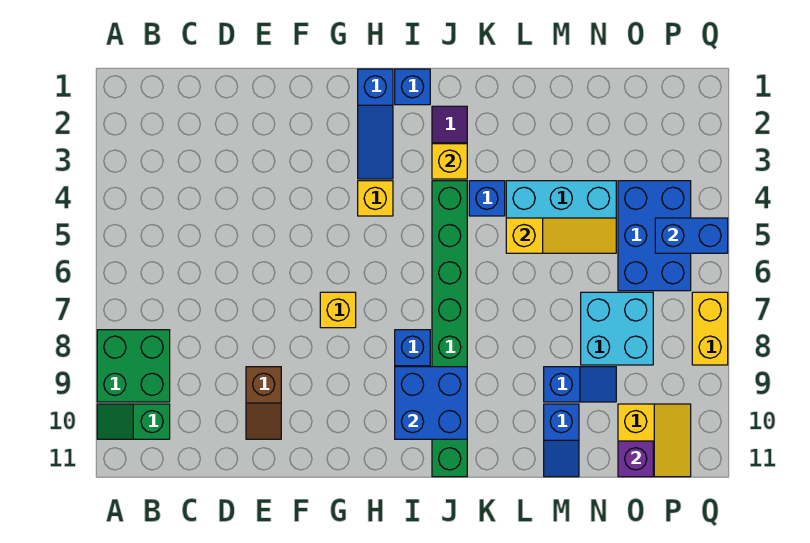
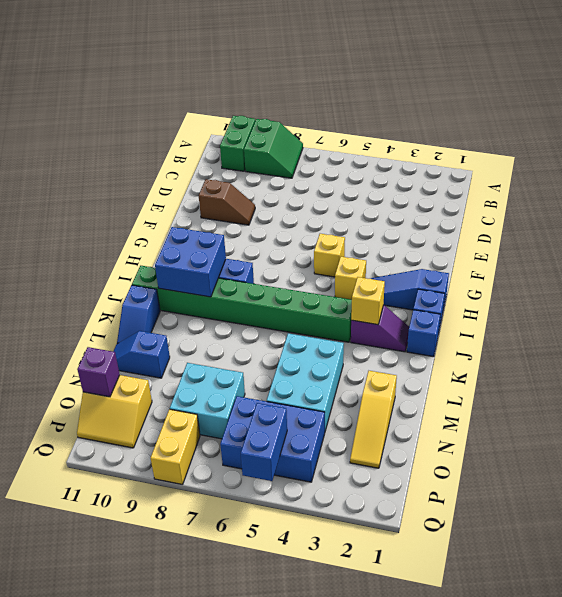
green brick A8:B9 level 1 -> green slope A8:B9 level 1 top 9
green slope A10:B10 level 1 top B -> green brick A10:B10 level 1
brown slope E9:E10 level 1 top 9 -> brown slope E9:E10 level 1 top 10
yellow brick G7 level 1 -> yellow brick G5 level 1
blue brick K4 level 1 -> blue brick J1 level 1
yellow slope L5:N5 level 2 top L -> yellow slope M2:O2 level 1 top M
blue slope M9:N9 level 1 top M -> blue slope K11:L11 level 1 top K
yellow brick Q7:Q8 level 1 -> yellow brick P8:Q8 level 1

